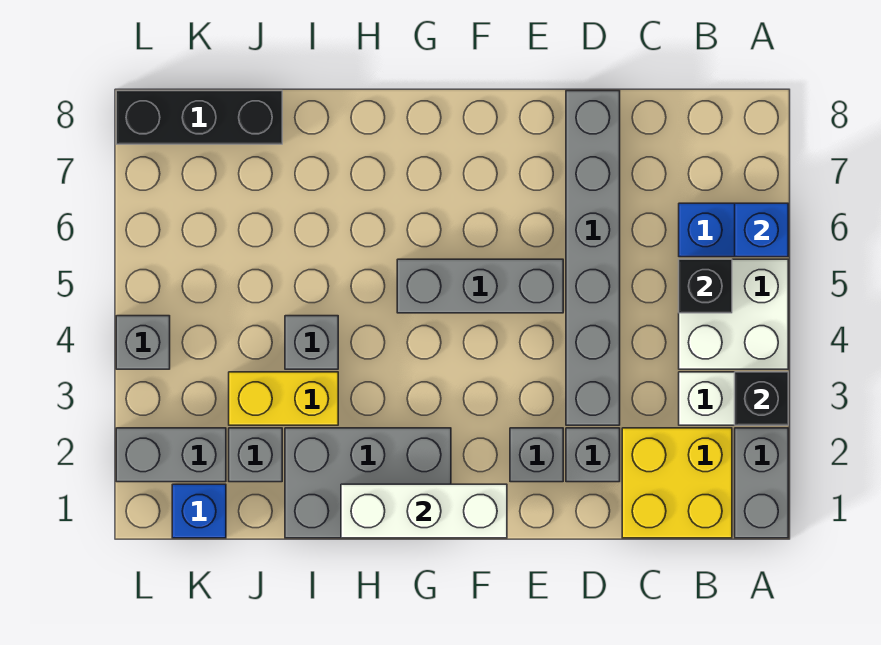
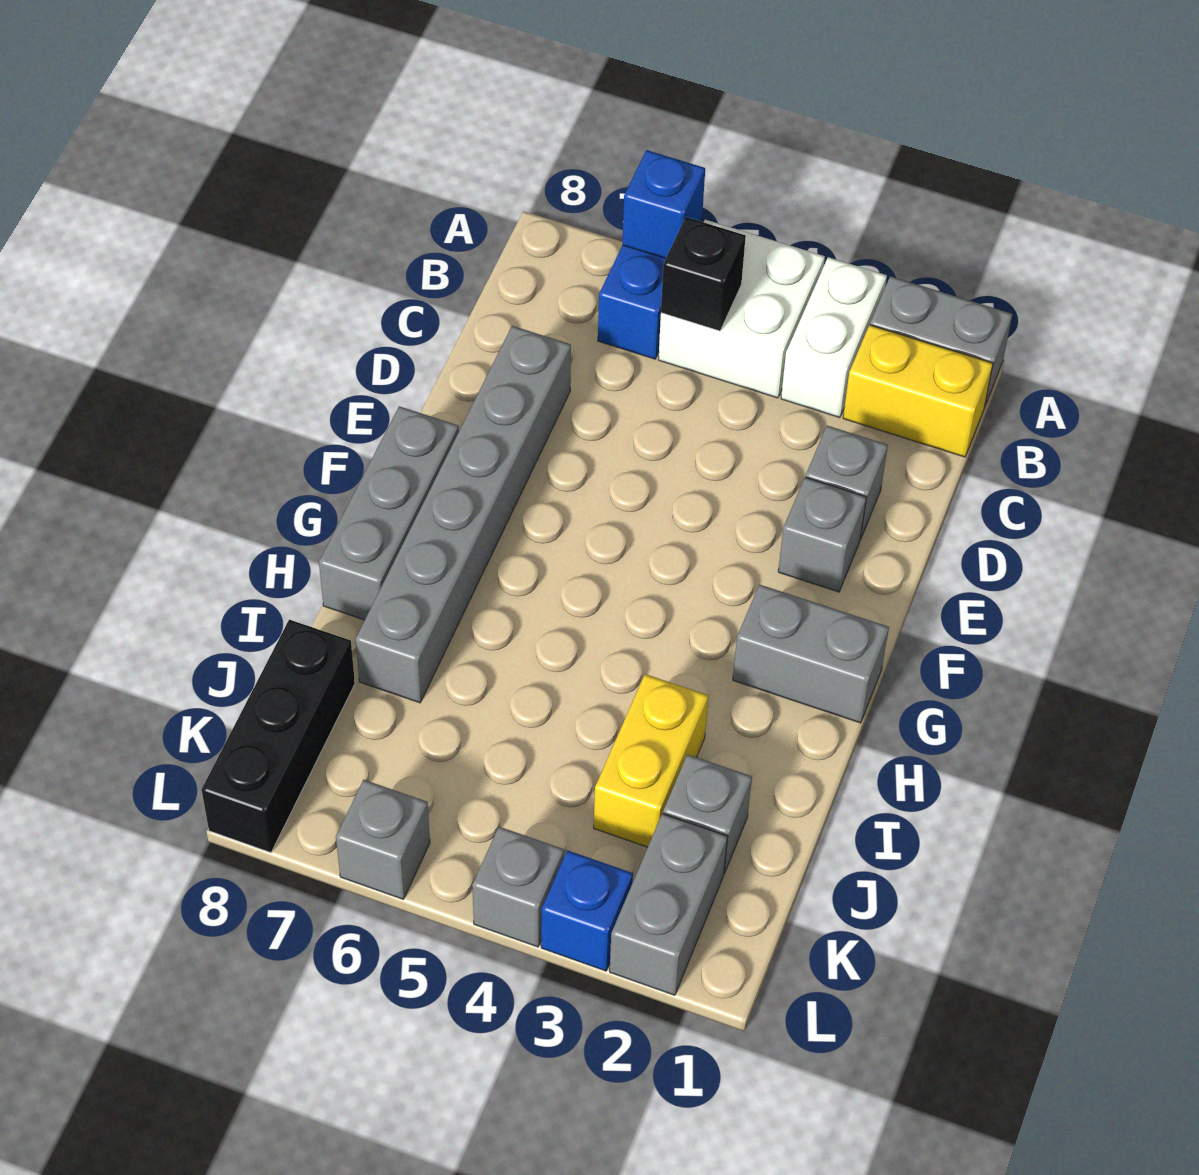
black brick A3 level 2 -> none
yellow brick B1:C2 level 1 -> yellow brick B1:B2 level 1
grey brick D3:D8 level 1 -> grey brick D7:I7 level 1
grey brick E5:G5 level 1 -> grey brick F8:H8 level 1
white brick F1:H1 level 2 -> none
grey brick G1:I2 level 1 -> grey brick G1:G2 level 1
grey brick I4 level 1 -> grey brick L6 level 1
blue brick K1 level 1 -> blue brick L3 level 1

